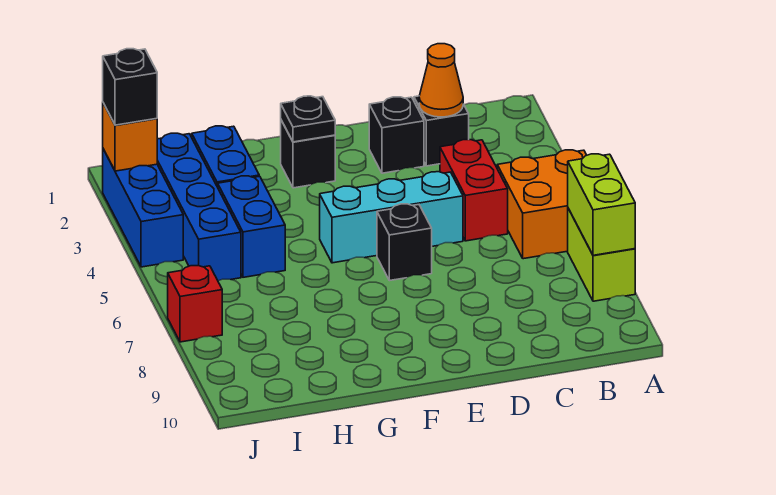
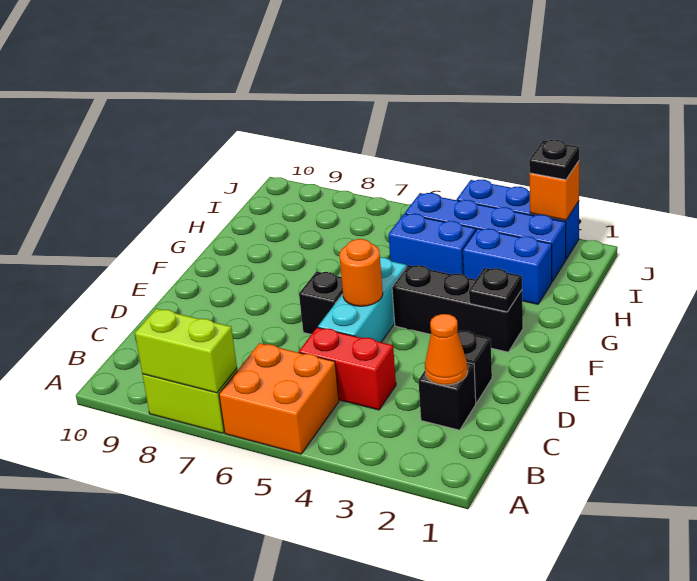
none -> orange round brick E5 level 2
black brick F2 level 1 -> black brick F2:F4 level 1
black brick J2 level 3 -> black plate J2 level 3
red brick J7 level 1 -> none

